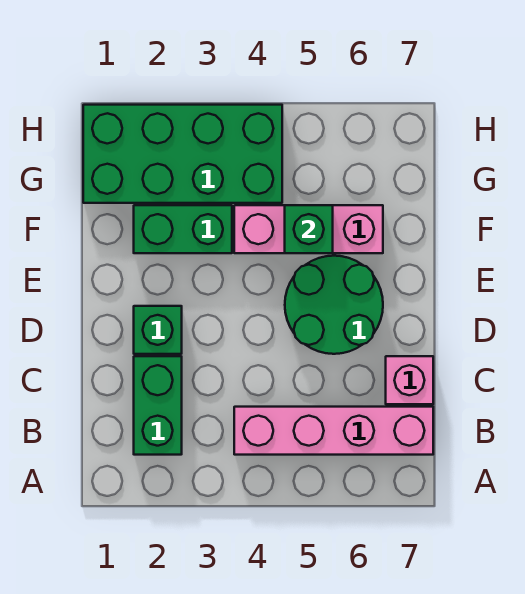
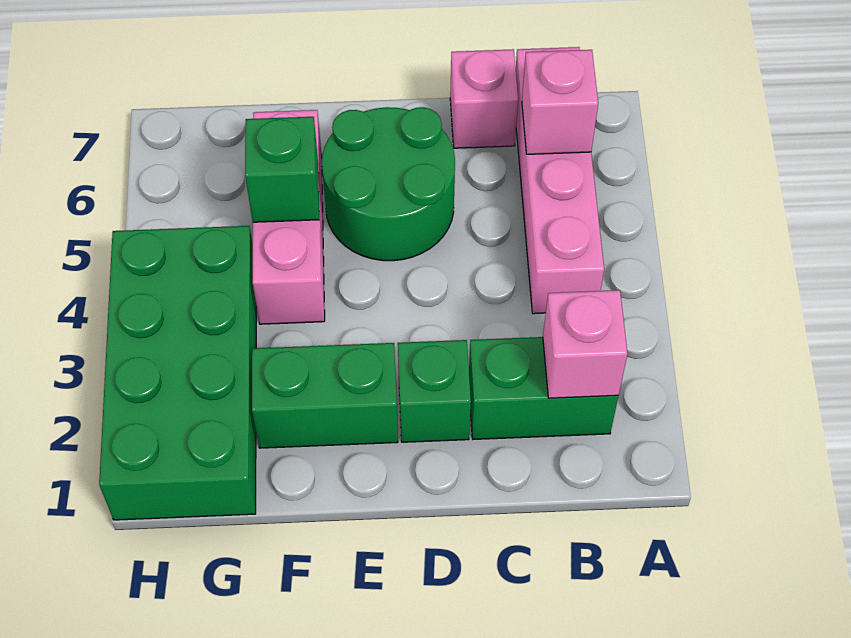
none -> pink brick B2 level 2
none -> pink brick B6 level 2
green brick F2:F3 level 1 -> green brick E2:F2 level 1

